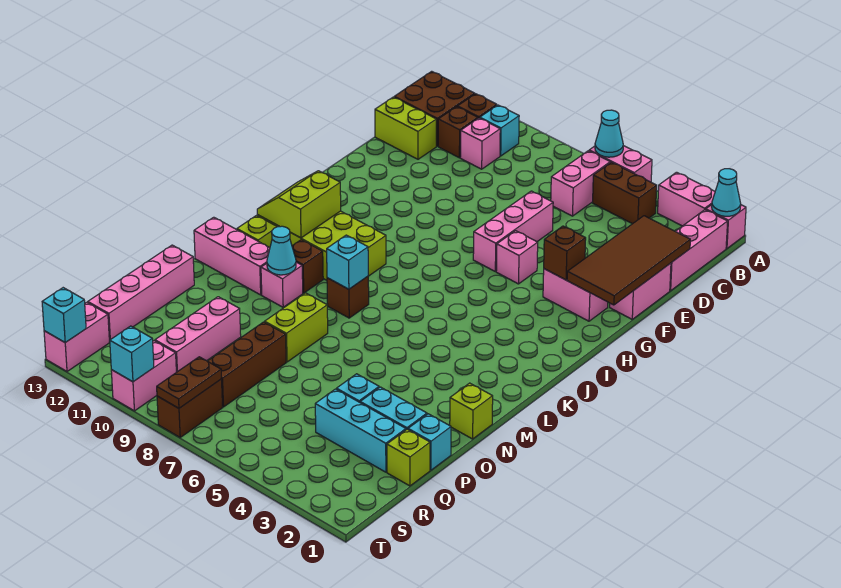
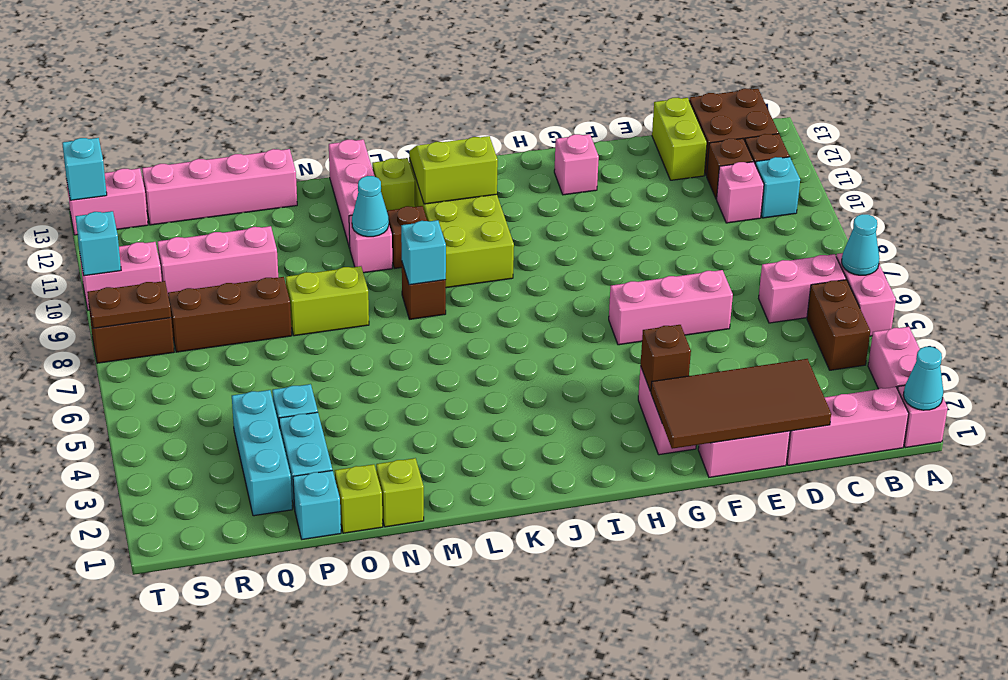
pink brick G5 level 1 -> pink brick G12 level 1
lime brick Q1 level 1 -> lime brick O1 level 1

